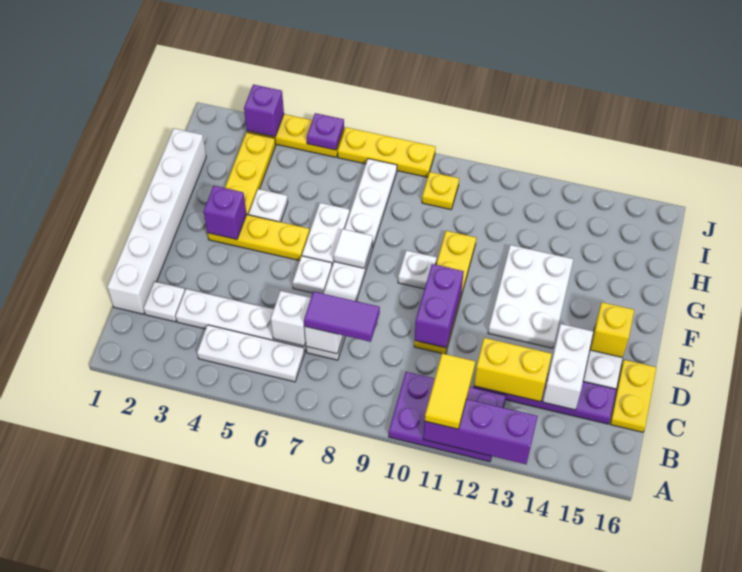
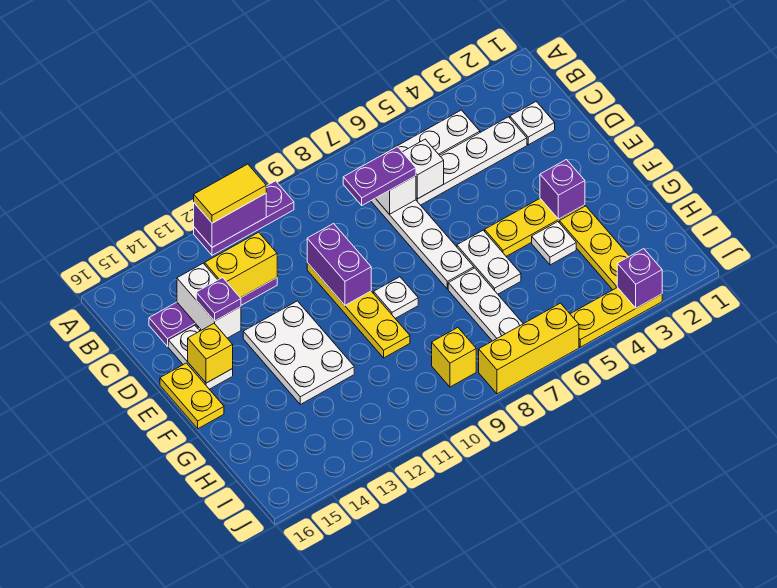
purple plate A10:B12 level 1 -> purple plate A10:A12 level 1
purple brick A11:A13 level 2 -> purple brick A11:A12 level 2
yellow tile A11:B11 level 3 -> yellow tile A11:A12 level 3
white brick C1:H1 level 1 -> none
purple tile C7:C8 level 3 -> purple plate C7:C8 level 3
yellow plate C16:D16 level 1 -> yellow plate E16:F16 level 1
white plate E6 level 1 -> none
white tile F7 level 2 -> none
yellow plate I9 level 1 -> yellow brick I9 level 1
purple plate J5 level 2 -> purple plate D14 level 3
yellow plate J6:J8 level 1 -> yellow brick J6:J8 level 1

